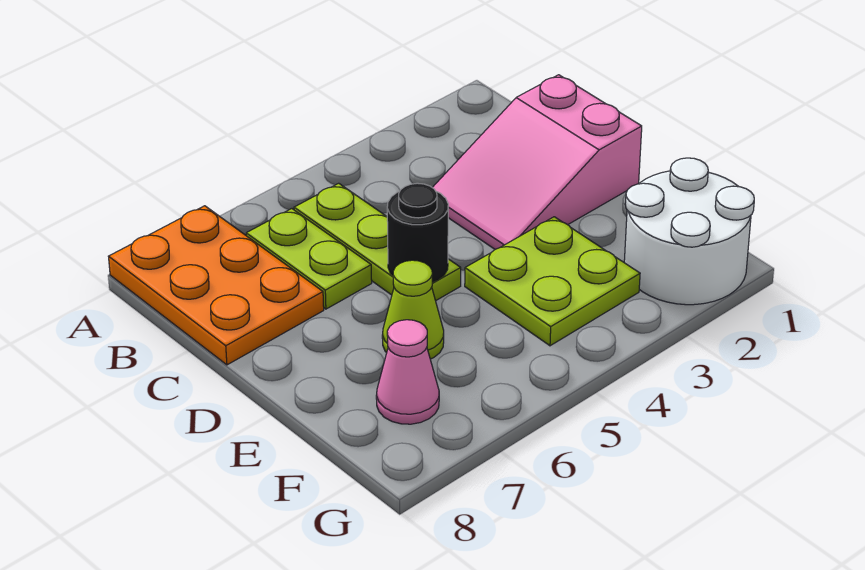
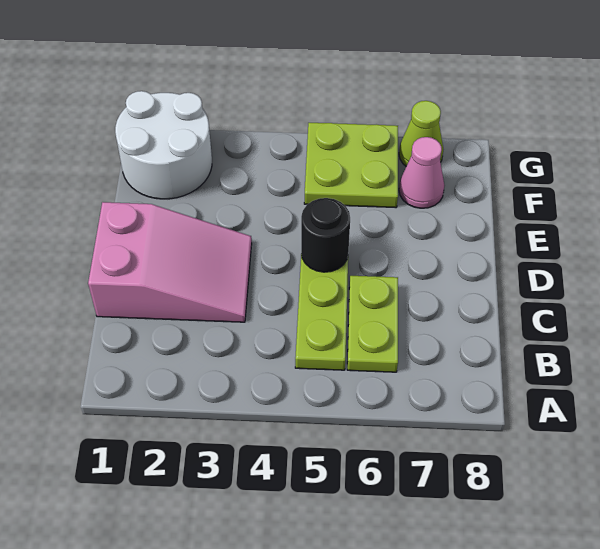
orange plate A7:C8 level 1 -> none
lime plate E3:F4 level 1 -> lime plate F5:G6 level 1
lime cone E6 level 1 -> lime cone G7 level 1

